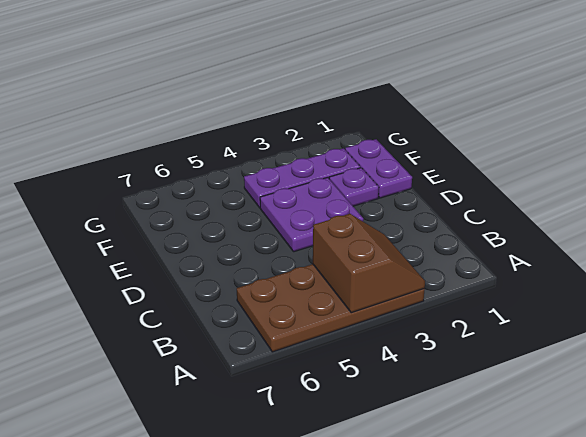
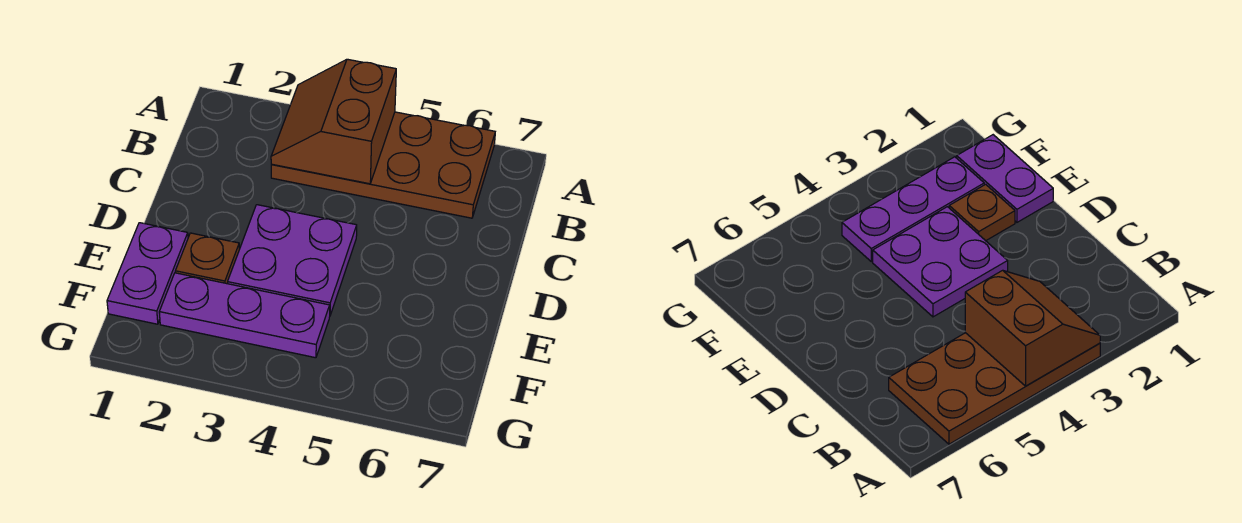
purple plate E2 level 1 -> brown plate E2 level 1

